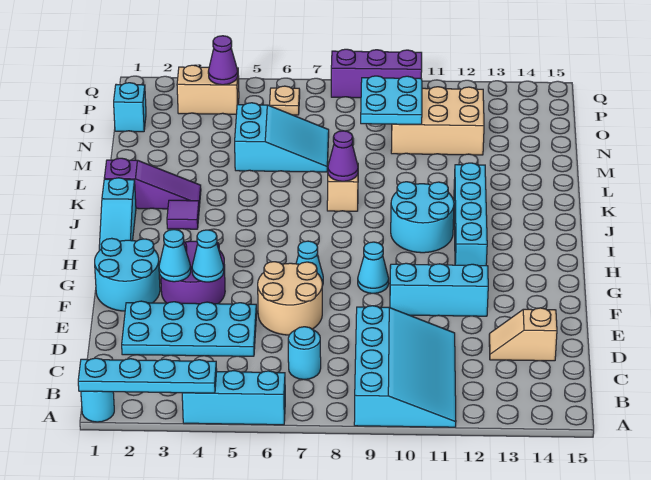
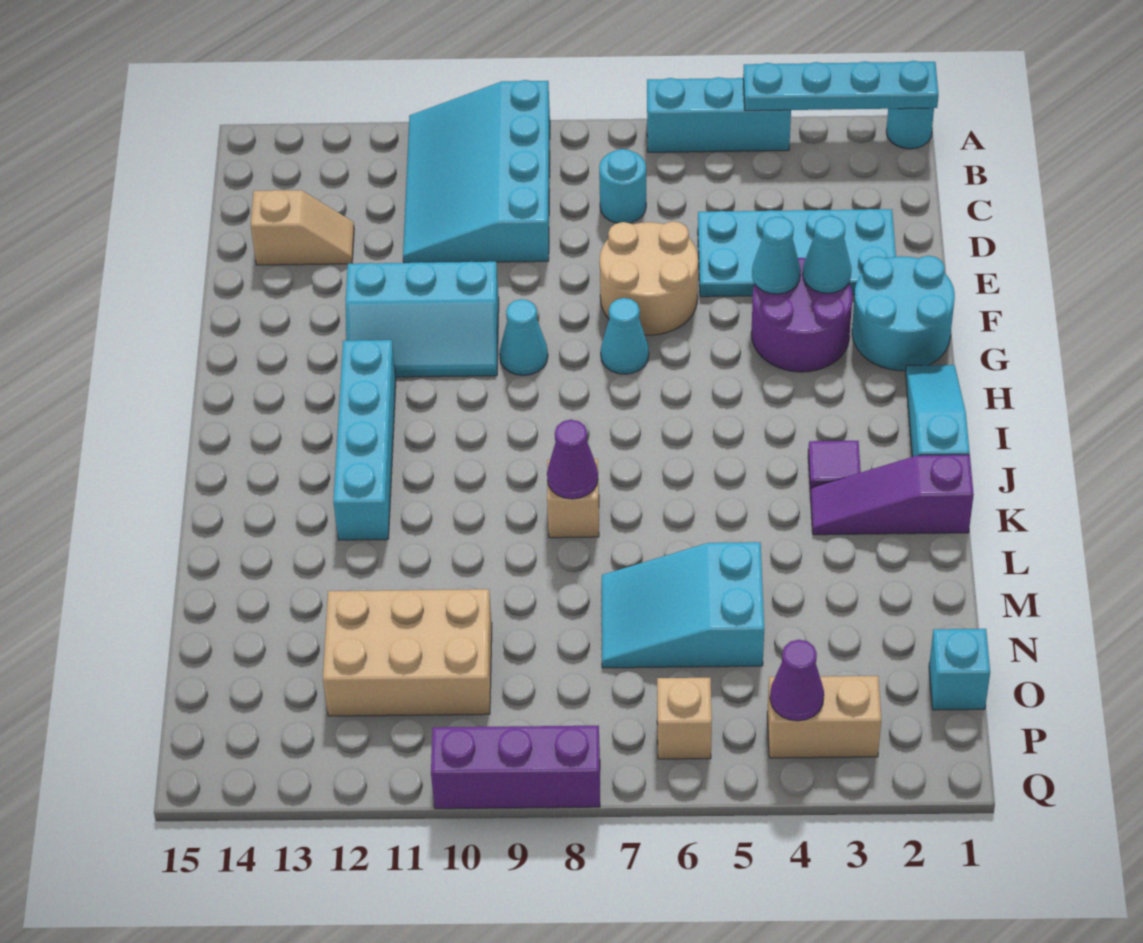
cyan round brick I10:J11 level 1 -> none
cyan plate N9:O10 level 2 -> none
tan plate P6 level 1 -> tan brick P6 level 1

